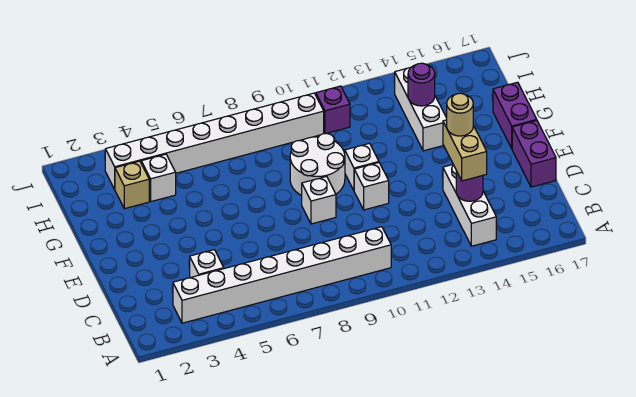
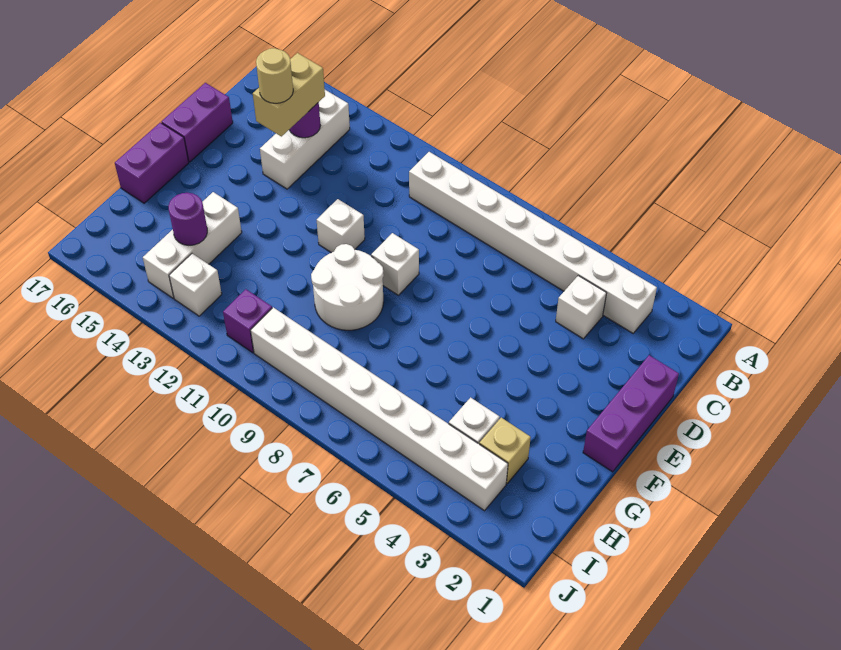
none -> purple brick D1:F1 level 1
white brick F11 level 1 -> white brick I13 level 1

